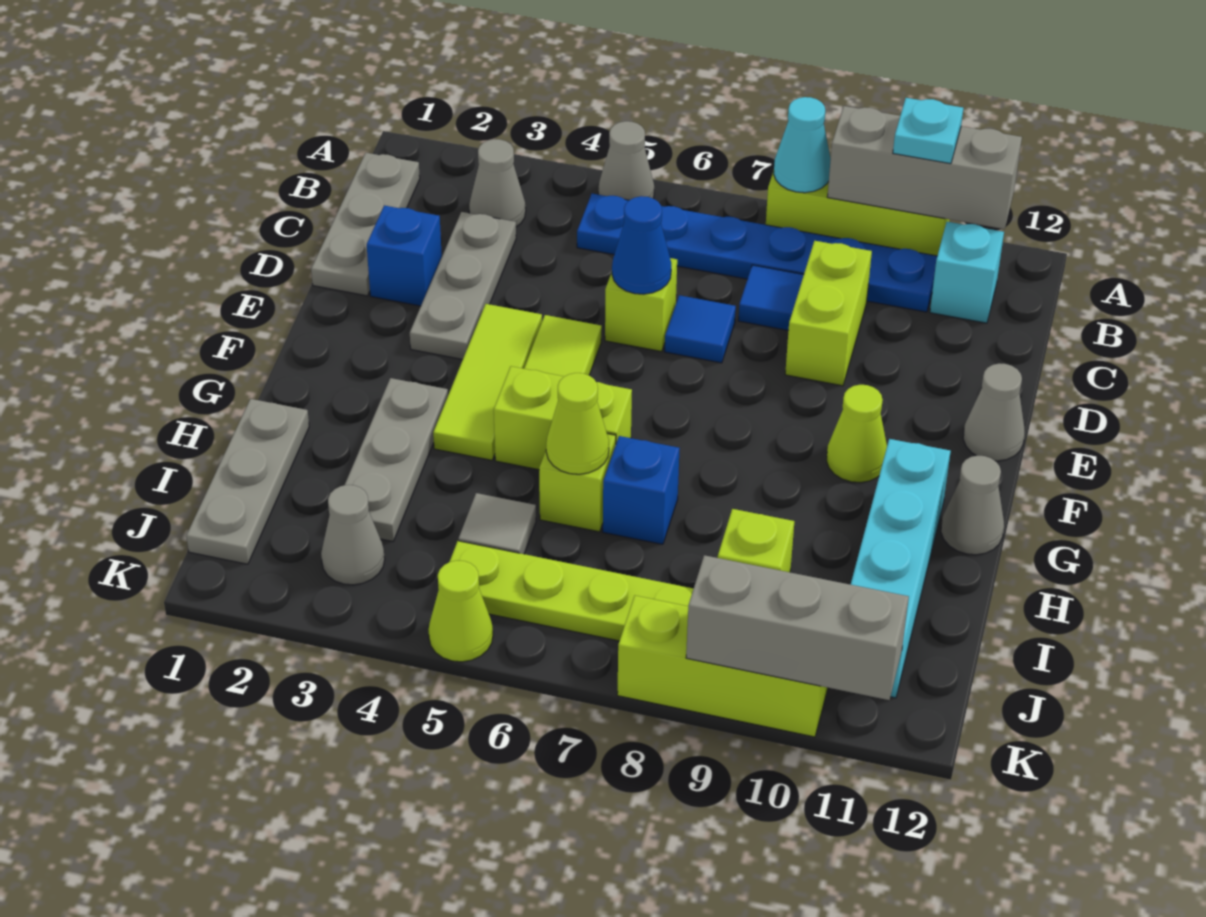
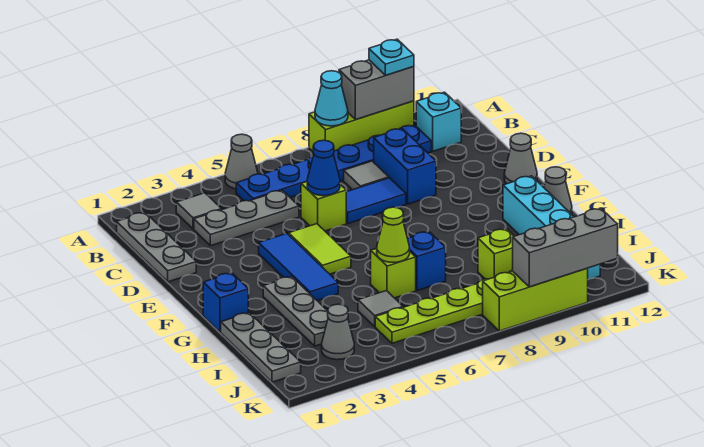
grey brick A9:A11 level 2 -> grey brick A9:A10 level 2
grey cone B3 level 1 -> grey tile B3 level 1
grey plate C3:E3 level 1 -> grey plate C3:C5 level 1
blue tile C8 level 1 -> grey tile C8 level 1
lime brick C9:D9 level 1 -> blue brick C9:D9 level 1
blue brick D2 level 1 -> blue brick G1 level 1
blue tile D7 level 1 -> blue tile D7:D8 level 1
lime tile E4:G4 level 1 -> blue tile E4:G4 level 1
lime cone F10 level 1 -> none
lime brick G5:G6 level 1 -> none
lime cone K5 level 1 -> none

